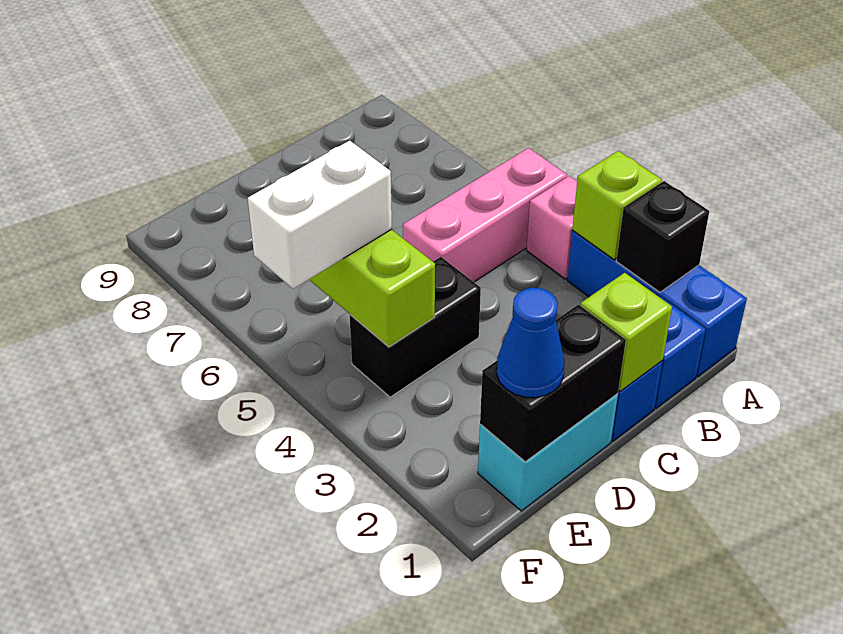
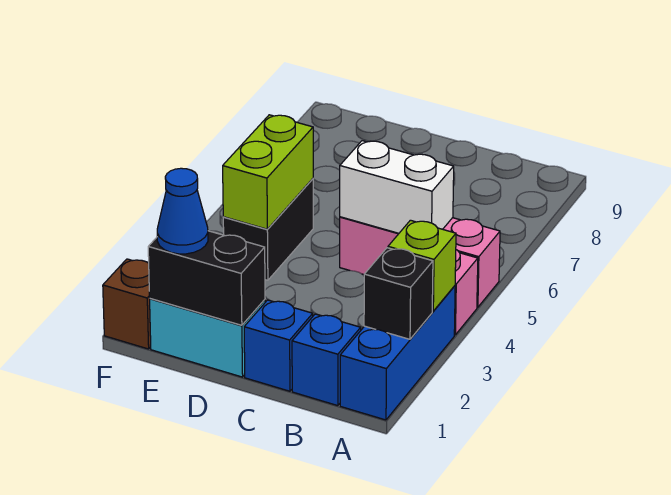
lime brick C1 level 2 -> none
black brick D4:E4 level 1 -> black brick E4:E5 level 1
white brick E5:F5 level 3 -> white brick B5:C5 level 2
none -> brown brick F1 level 1

